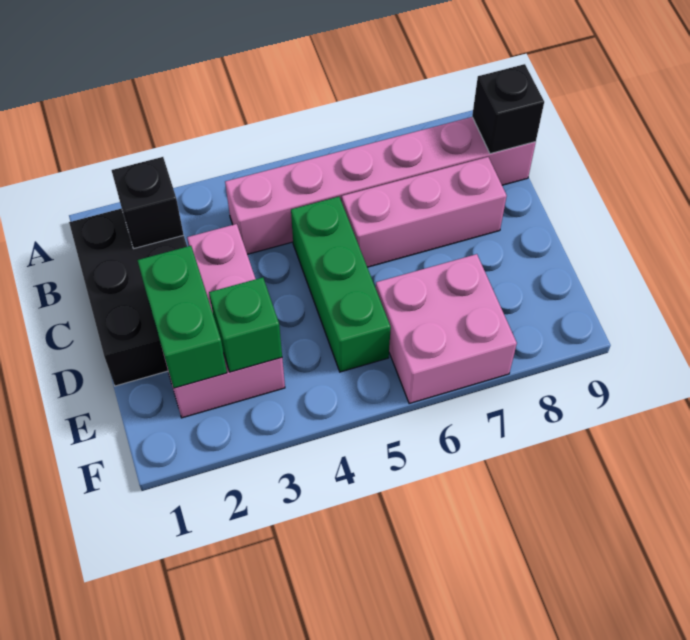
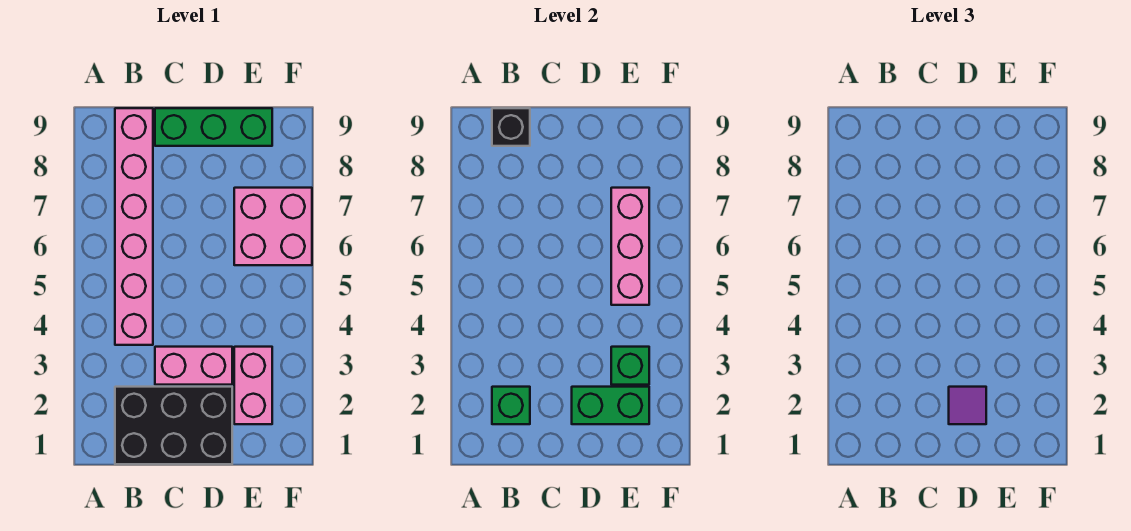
black brick B2 level 2 -> green brick B2 level 2
green brick C5:E5 level 1 -> green brick C9:E9 level 1
pink brick C6:C8 level 1 -> pink brick E5:E7 level 2
none -> purple tile D2 level 3

